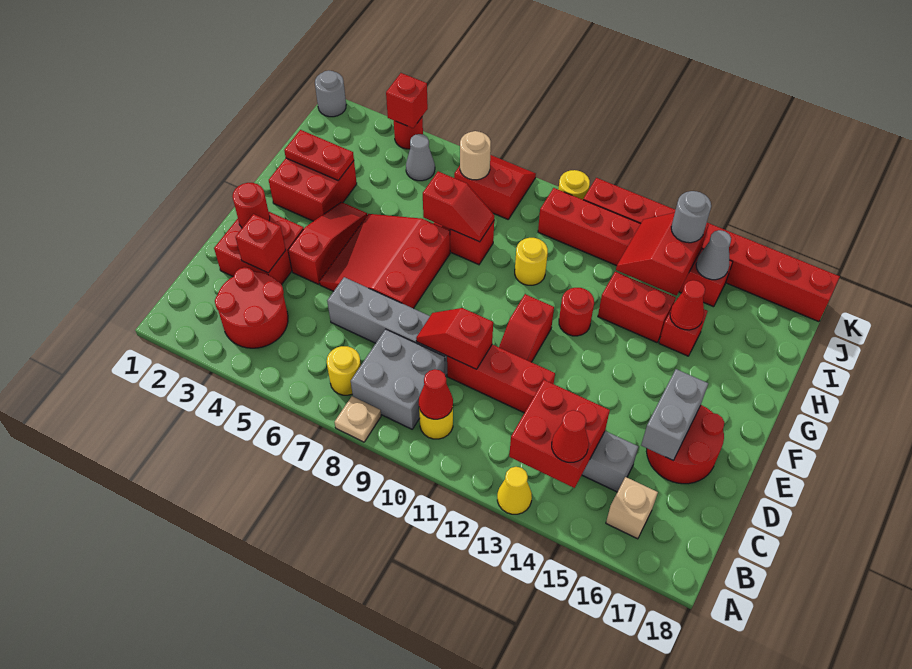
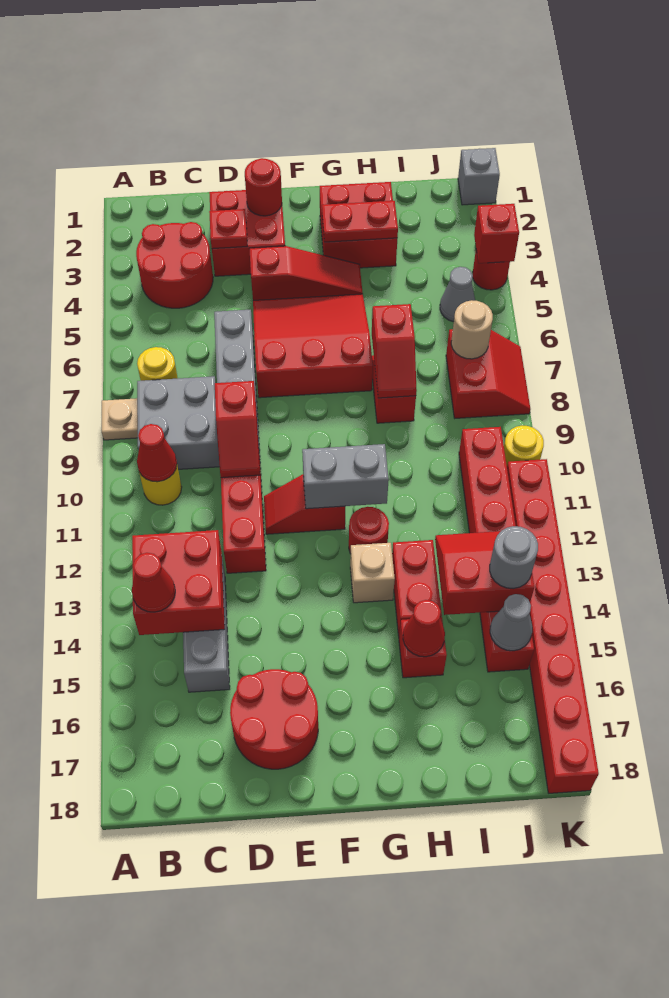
yellow cone A13 level 1 -> none
tan brick B16 level 1 -> tan brick G13 level 1
red brick D3 level 2 -> red plate D3 level 2
red slope D9:D10 level 2 top 10 -> red slope D9:D10 level 2 top 9
grey brick D16:E16 level 2 -> grey brick F11:G11 level 2
red plate H2:H3 level 2 -> red plate G3:H3 level 2
yellow round brick H10 level 1 -> none
grey round brick K1 level 1 -> grey brick K1 level 1

